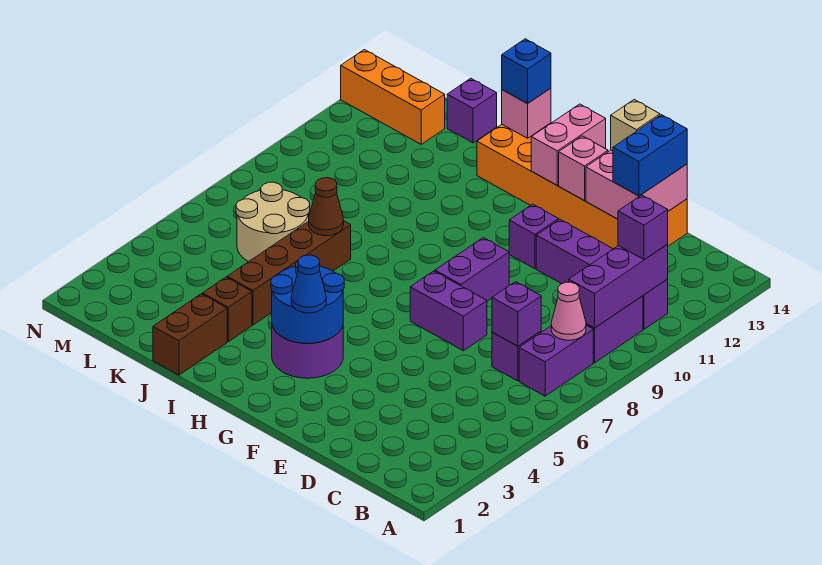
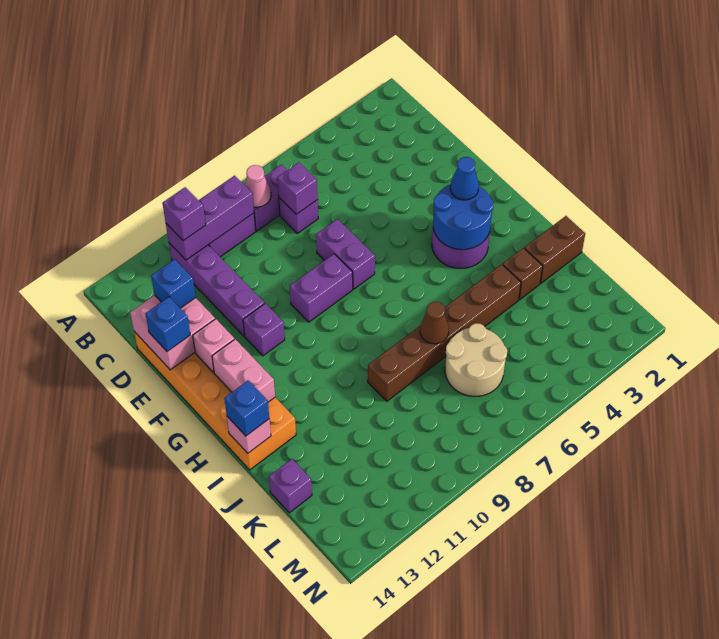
blue brick D13:D14 level 3 -> blue brick D13 level 3
tan brick E14 level 3 -> blue brick E14 level 3
pink brick G13:G14 level 2 -> pink brick G13:H13 level 2
brown brick J4:J7 level 1 -> brown brick J4:J9 level 1
orange brick L13:N13 level 1 -> none

